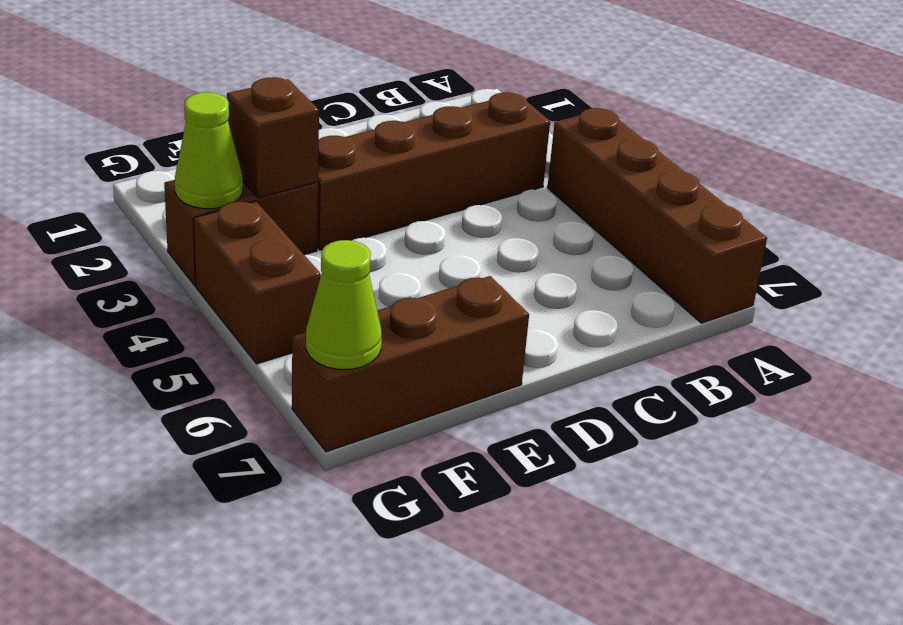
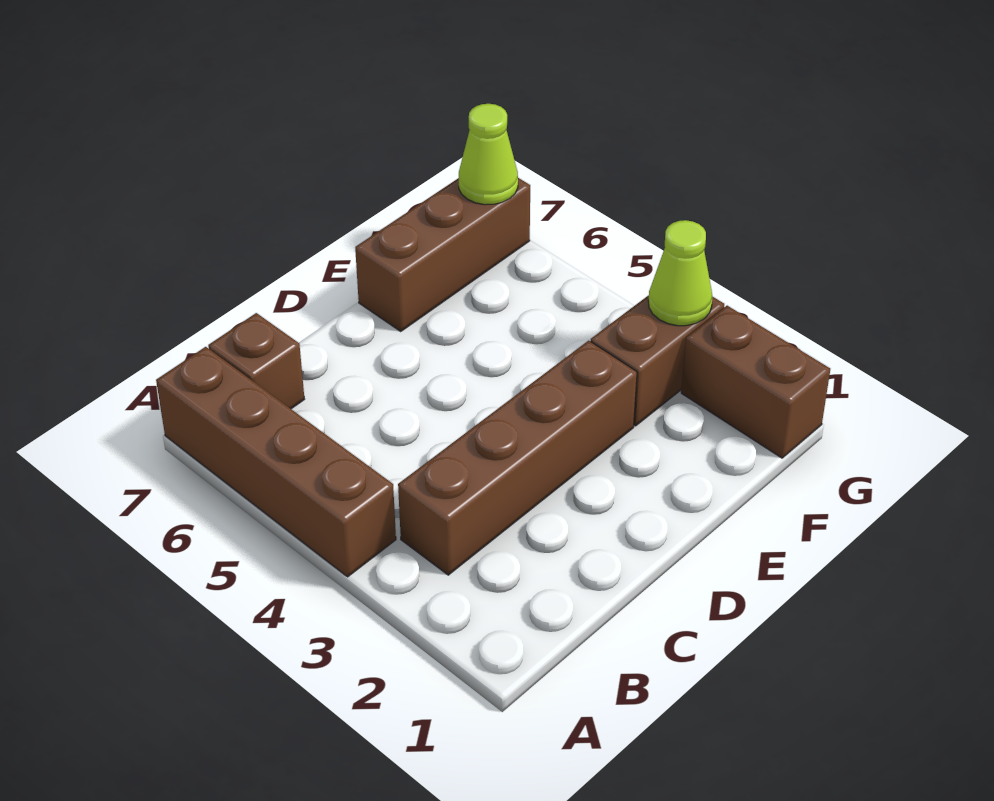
brown brick F3 level 2 -> brown brick B7 level 1
brown brick G4:G5 level 1 -> brown brick G1:G2 level 1

